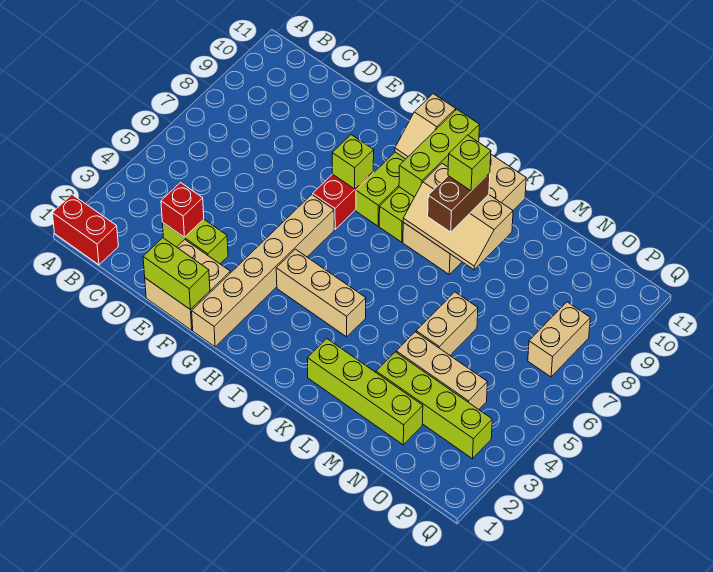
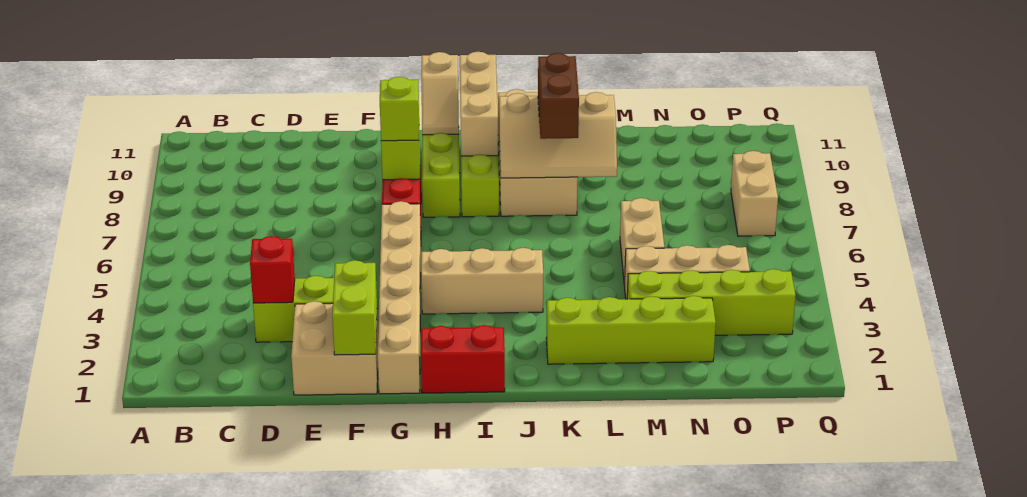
red brick A1:B1 level 1 -> red brick H1:I1 level 1
lime brick E1:F1 level 2 -> lime brick F1:F2 level 2
lime brick I9:I11 level 2 -> tan brick I9:I11 level 2
lime brick K9 level 4 -> lime brick G8 level 3

